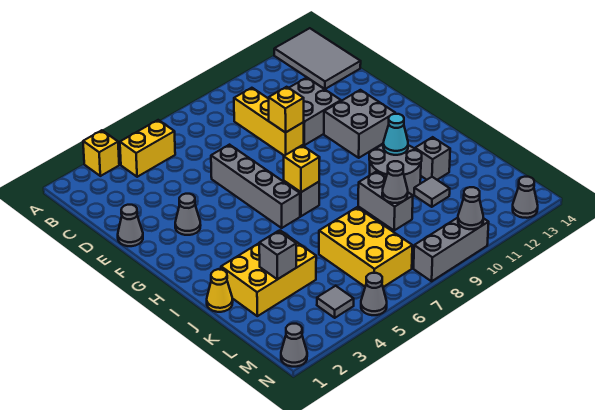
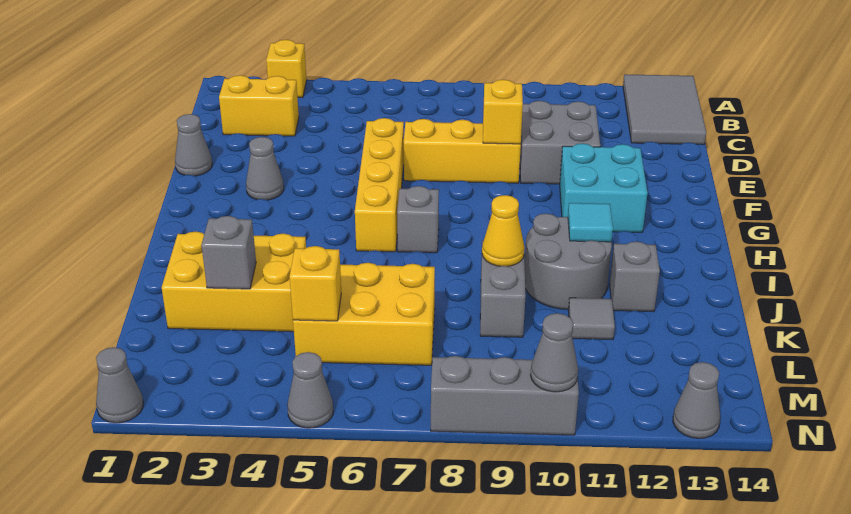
yellow brick B4:B5 level 1 -> yellow brick C2:C3 level 1
yellow brick C9:E9 level 1 -> yellow brick E7:E9 level 1
grey brick E6:H6 level 1 -> yellow brick E6:H6 level 1
grey brick F11:G12 level 1 -> cyan brick F11:G12 level 1
yellow brick H7 level 2 -> yellow brick L5 level 2
cyan cone I11 level 2 -> cyan tile I11 level 2
yellow cone J1 level 1 -> yellow cone J9 level 2
yellow brick K6:M7 level 1 -> yellow brick K5:L7 level 1
grey cone K9 level 2 -> none
grey tile M4 level 1 -> none

